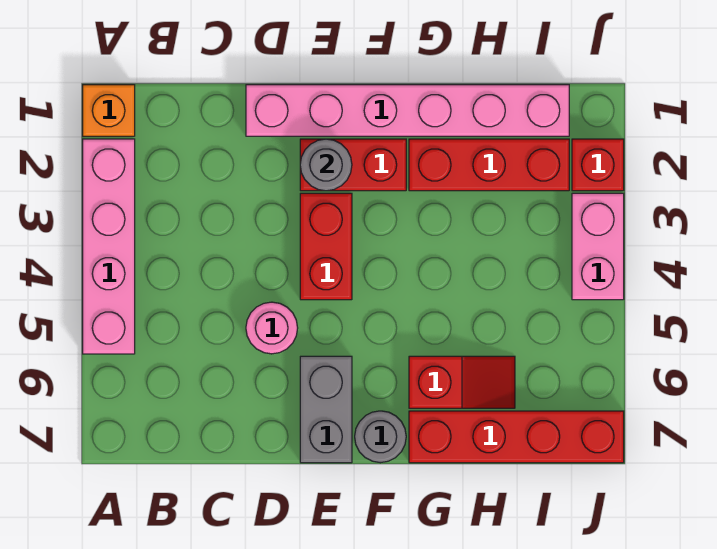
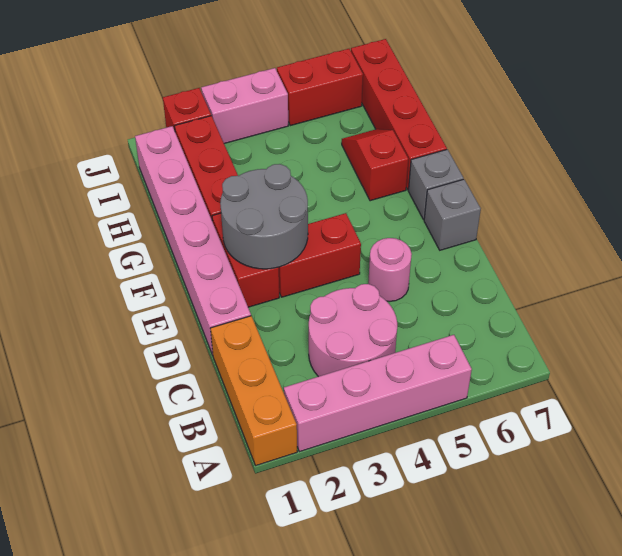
orange brick A1 level 1 -> orange brick A1:C1 level 1
none -> pink round brick B3:C4 level 1
grey round brick E2 level 2 -> grey round brick E2:F3 level 2
grey brick E6:E7 level 1 -> grey brick E7 level 1
grey round brick F7 level 1 -> grey brick F7 level 1
none -> red brick J5:J6 level 1

